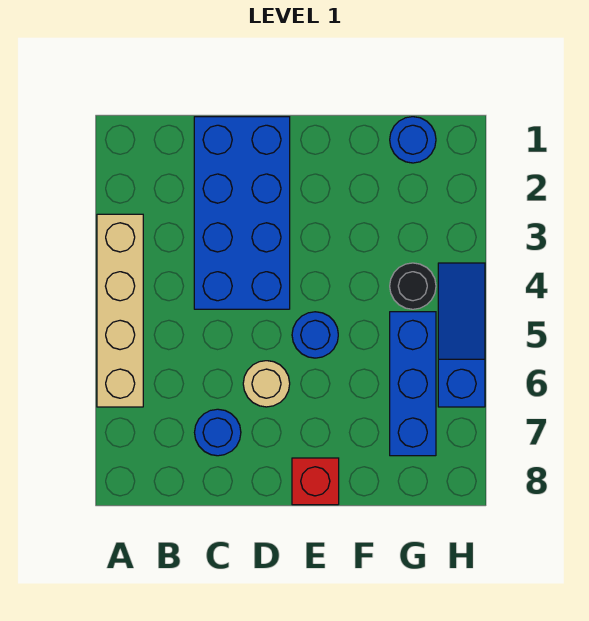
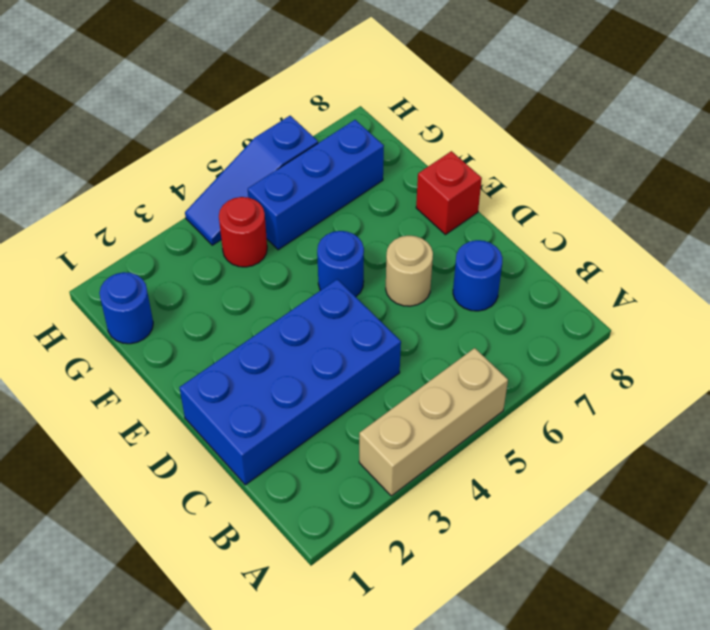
tan brick A3:A6 level 1 -> tan brick A3:A5 level 1
black round brick G4 level 1 -> red round brick G4 level 1

